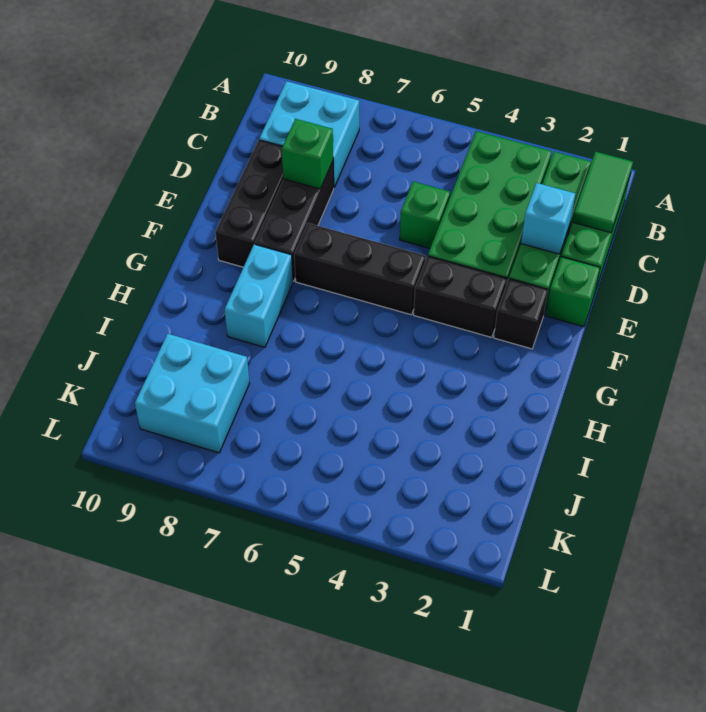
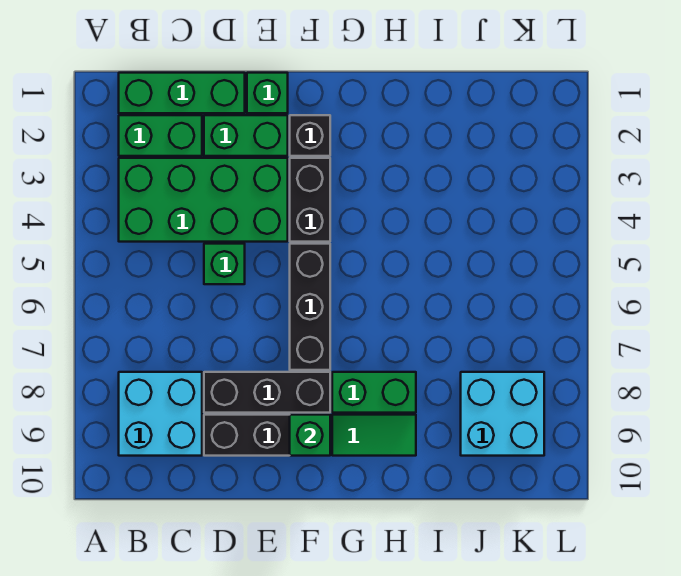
green tile B1:C1 level 2 -> green tile G9:H9 level 1
cyan brick D2 level 2 -> none
green brick D8 level 2 -> green brick F9 level 2
cyan brick G8:H8 level 1 -> green brick G8:H8 level 1

